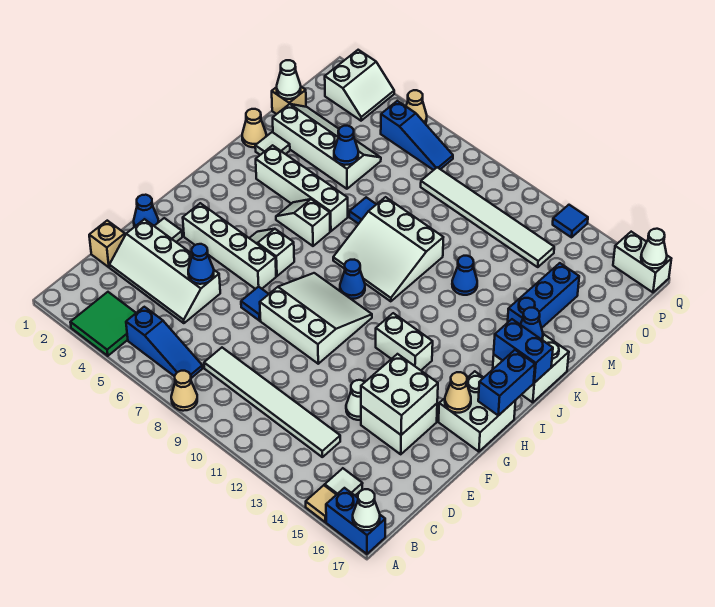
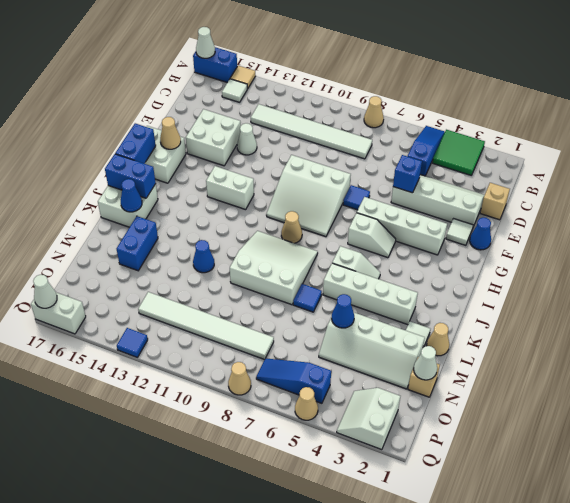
blue slope B5:B7 level 1 top 5 -> blue slope A5:C5 level 1 top C
blue cone E5 level 2 -> blue brick E5 level 2
white brick E14:F15 level 2 -> none
blue cone I9 level 1 -> tan cone I9 level 1
blue brick L15:N15 level 1 -> blue brick L15:M15 level 1
none -> tan cone Q8 level 1

